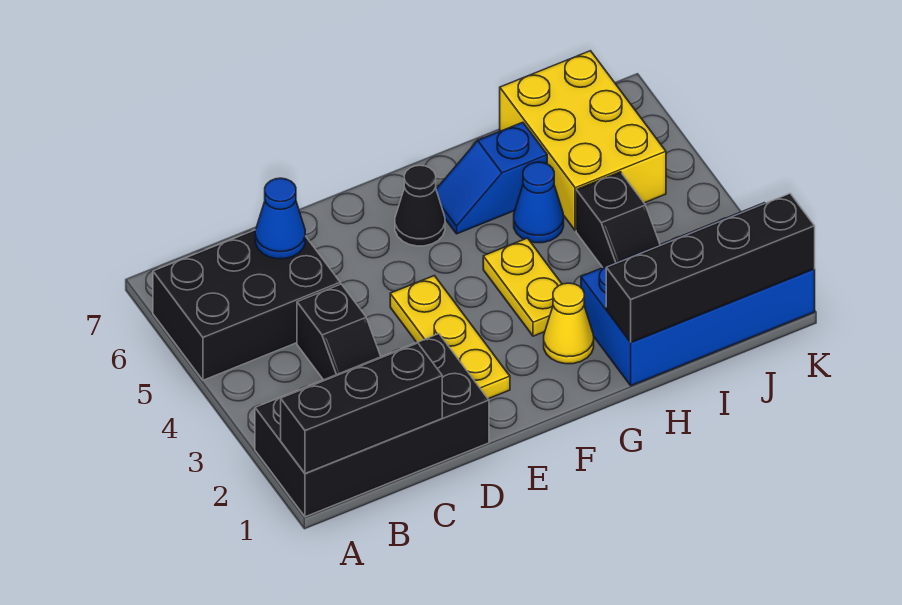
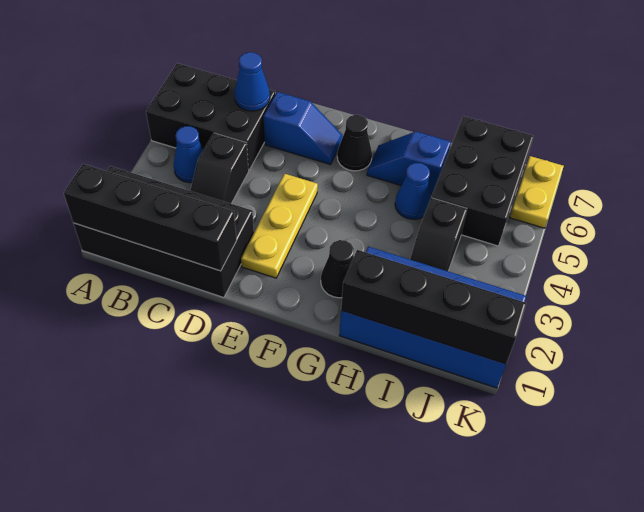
black brick A1:C1 level 2 -> black brick A1:D1 level 2
none -> blue cone B4 level 1
none -> blue slope D6:E6 level 1 top D
yellow cone G2 level 1 -> black cone G2 level 1
yellow plate G3:G4 level 1 -> yellow plate K6:K7 level 1
yellow brick I5:J7 level 1 -> black brick I5:J7 level 1

